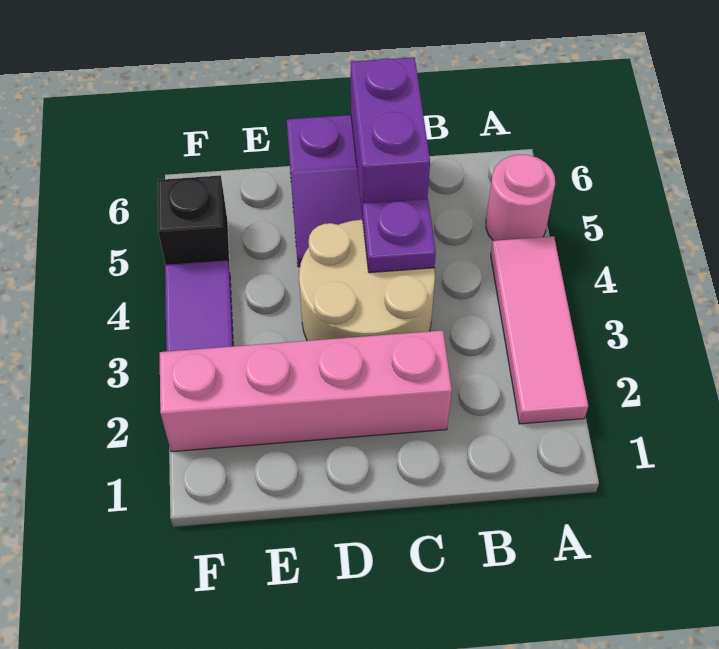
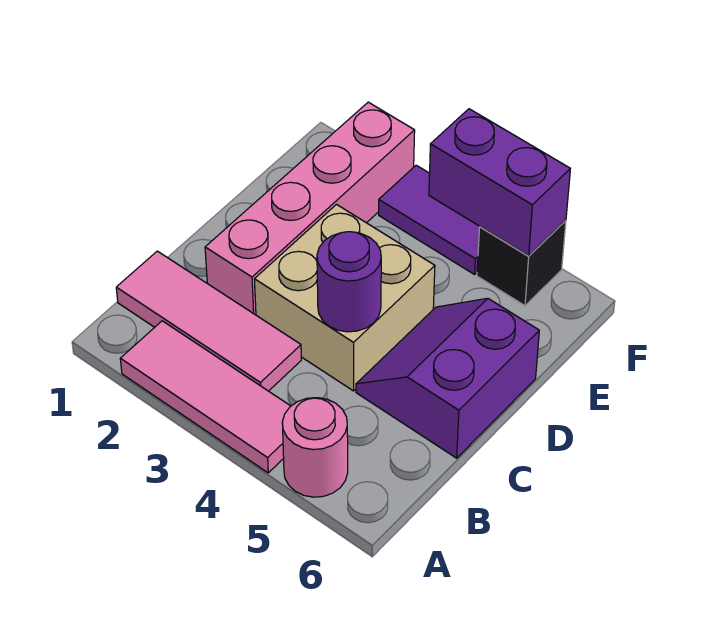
none -> pink tile B1:B3 level 1
tan round brick C3:D4 level 1 -> tan brick C3:D4 level 1
purple plate C4 level 2 -> purple round brick C4 level 2
purple brick C5:C6 level 2 -> purple brick F4:F5 level 2

